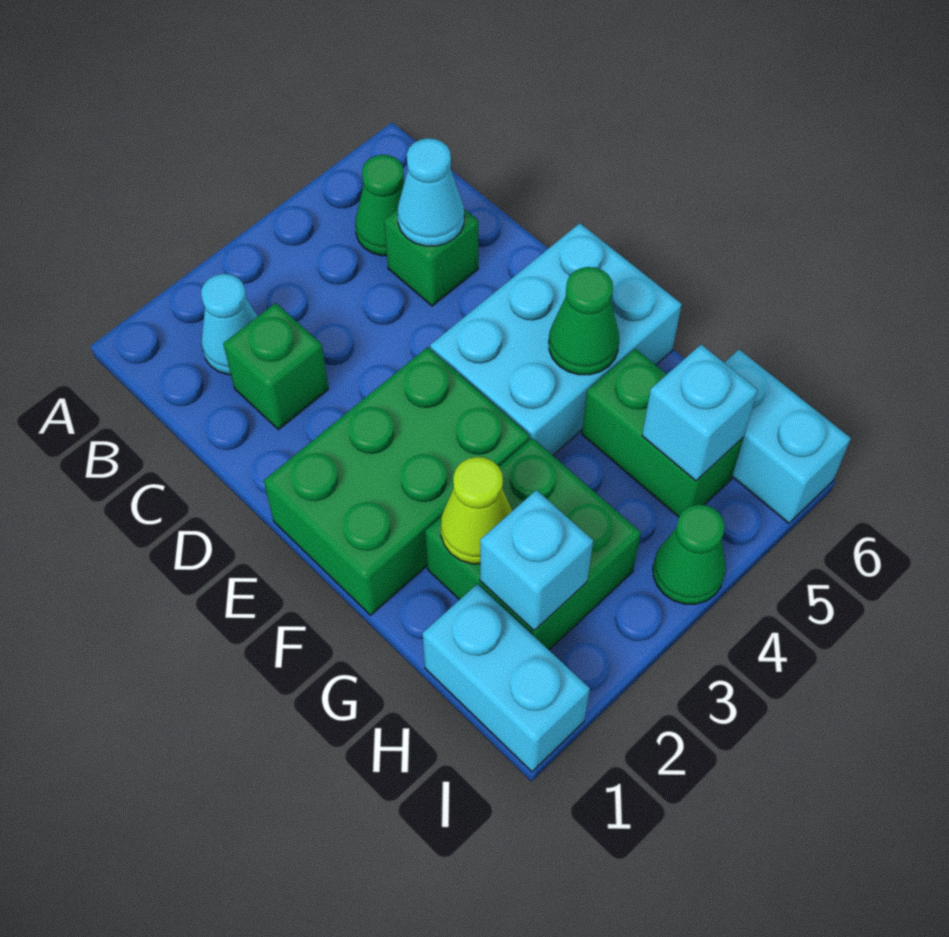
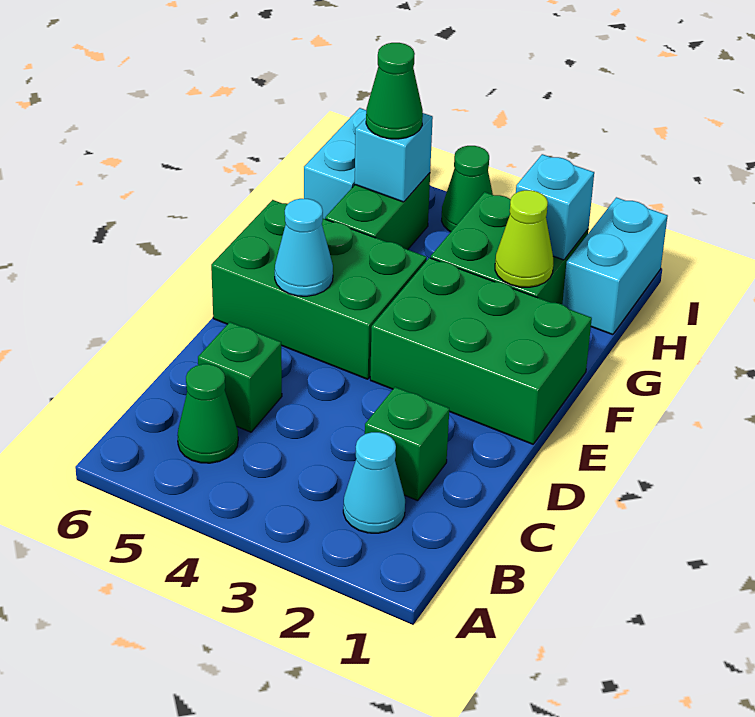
cyan cone C5 level 2 -> cyan cone E5 level 2
cyan brick E4:F6 level 1 -> green brick E4:F6 level 1
green cone F5 level 2 -> green cone H5 level 3

